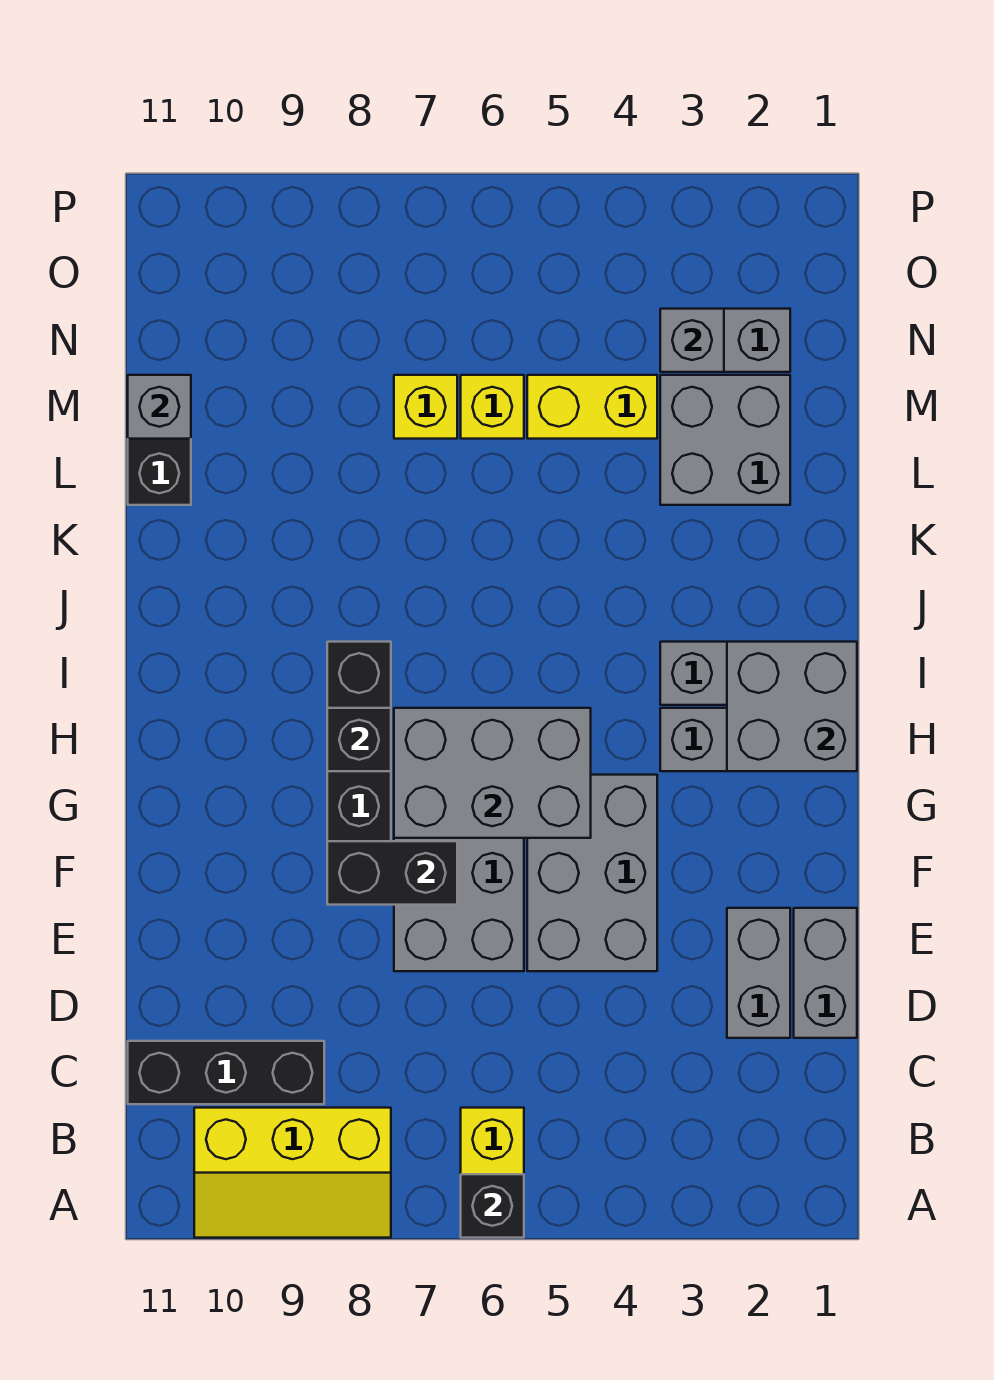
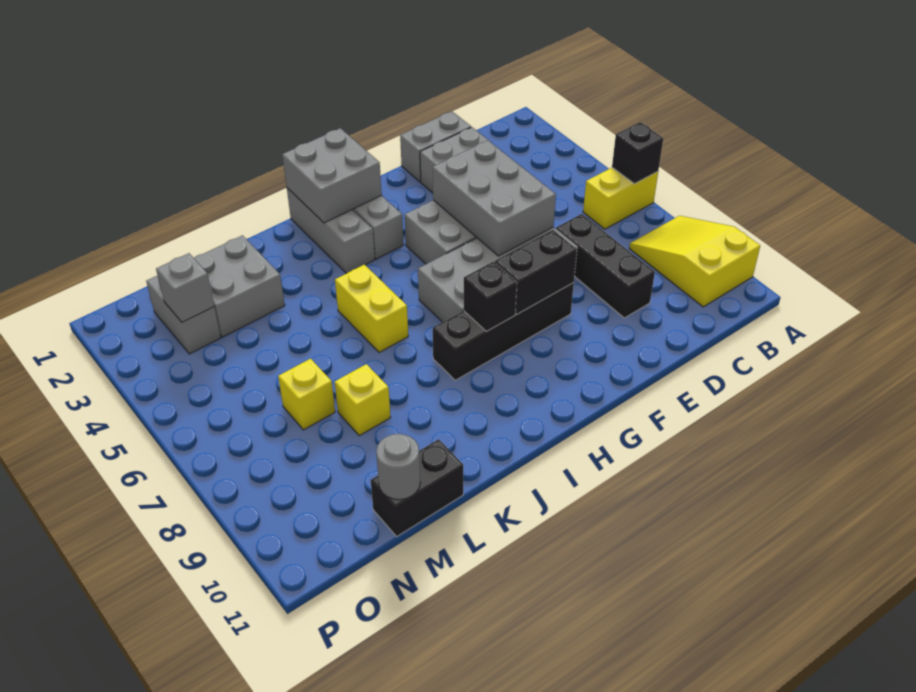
yellow slope A8:B10 level 1 top B -> yellow slope A8:B10 level 1 top 10
black brick C9:C11 level 1 -> black brick D7:D9 level 1
black brick F7:F8 level 2 -> black brick F8:G8 level 2
grey brick G5:H7 level 2 -> grey brick E4:F6 level 2
yellow brick M4:M5 level 1 -> yellow brick J5:J6 level 1
yellow brick M6 level 1 -> yellow brick L8 level 1
grey brick M11 level 2 -> grey round brick M11 level 2

